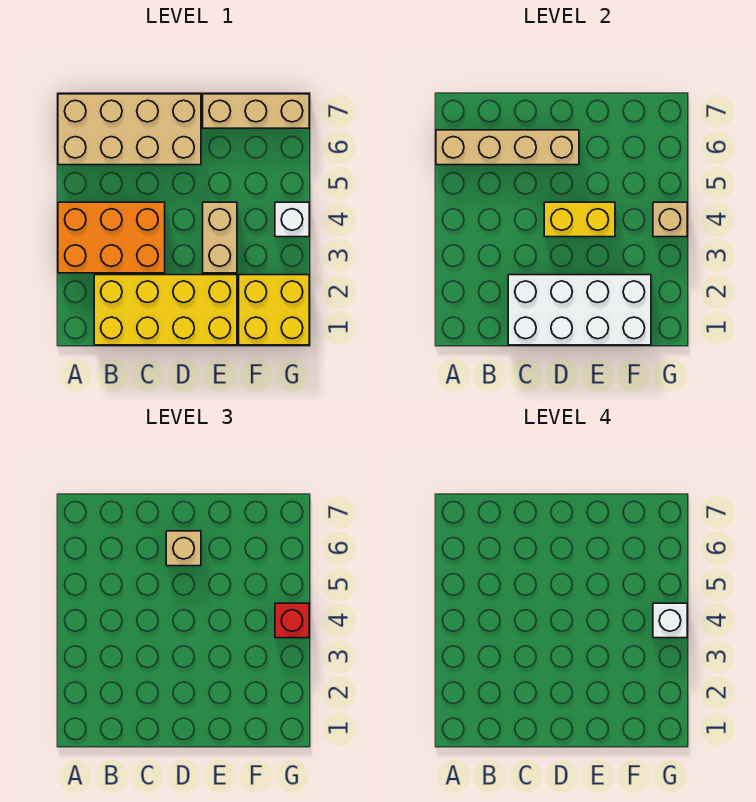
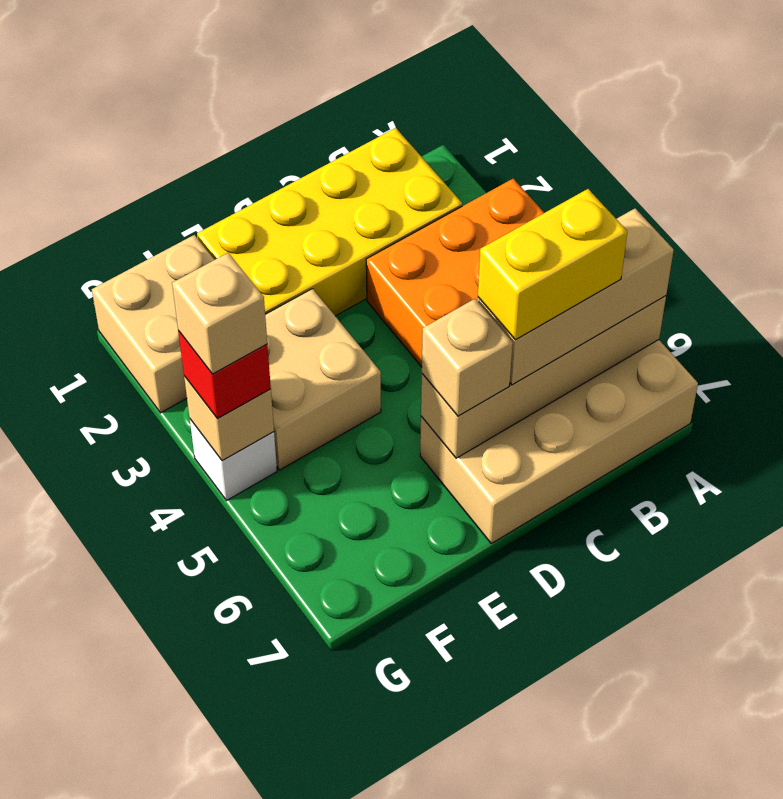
white brick C1:F2 level 2 -> none
yellow brick D4:E4 level 2 -> yellow brick B6:C6 level 4
tan brick E3:E4 level 1 -> tan brick E3:F4 level 1
tan brick E7:G7 level 1 -> tan brick A6:C6 level 3
yellow brick F1:G2 level 1 -> tan brick F1:G2 level 1
white brick G4 level 4 -> tan brick G4 level 4

